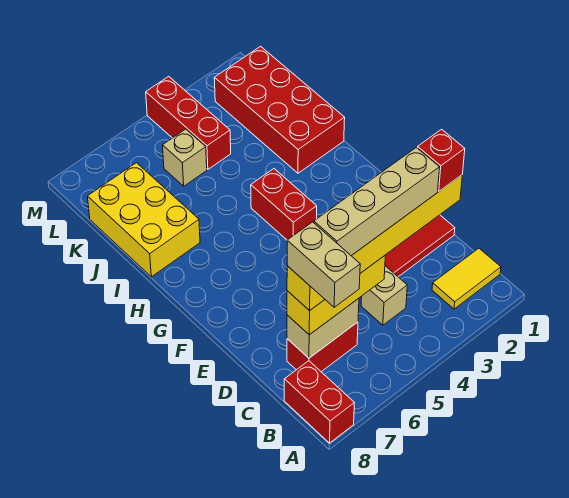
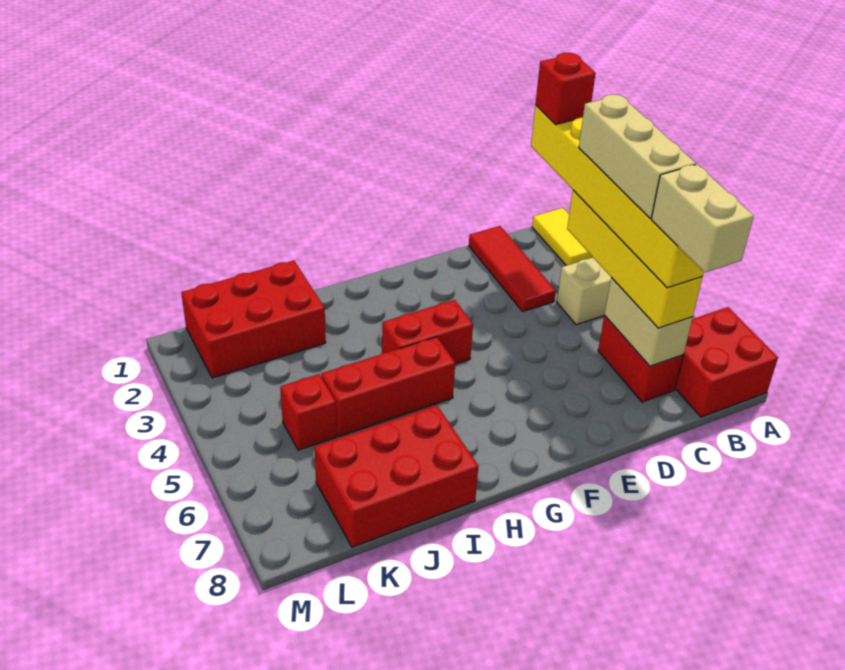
red brick A8:B8 level 1 -> red brick A7:B8 level 1
tan brick B7:C7 level 5 -> tan brick C7:C8 level 5
tan brick C3:C6 level 5 -> tan brick C4:C6 level 5
yellow brick C5:C7 level 3 -> yellow brick C4:C7 level 3
red brick I1:L2 level 1 -> red brick J1:L2 level 1
yellow brick I7:K8 level 1 -> red brick I7:K8 level 1
red brick K4:M4 level 1 -> red brick H5:J5 level 1
tan brick K5 level 1 -> red brick K5 level 1

